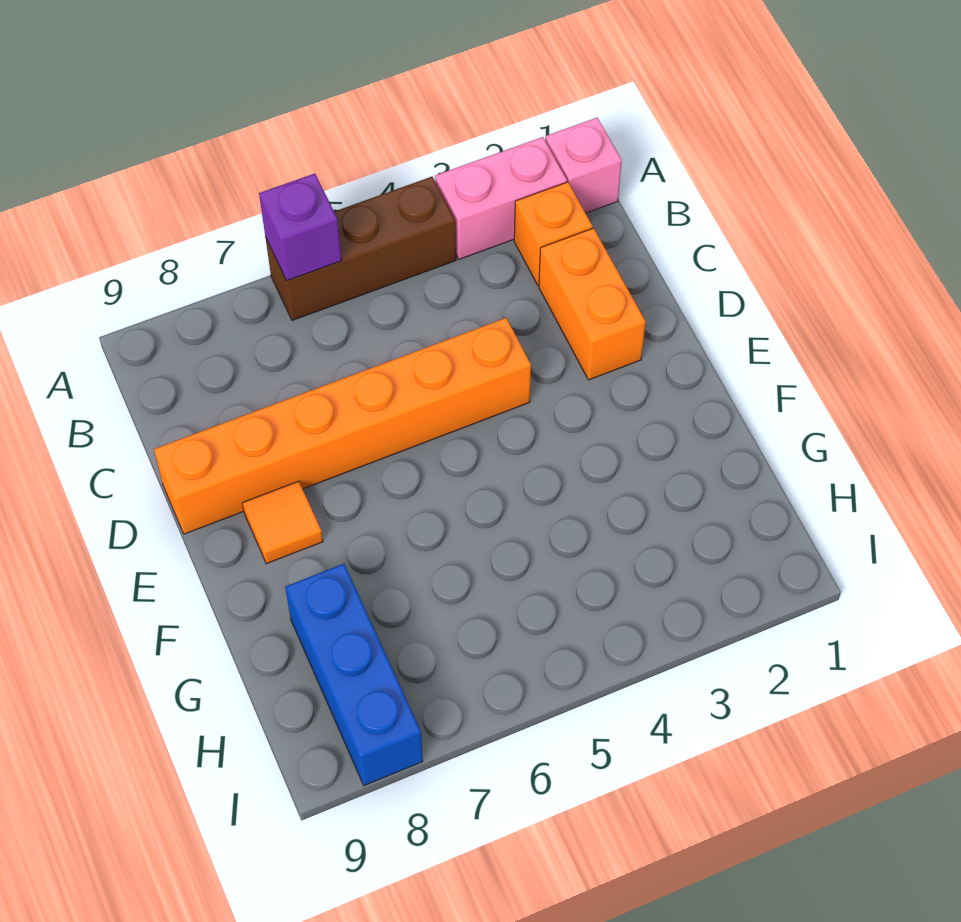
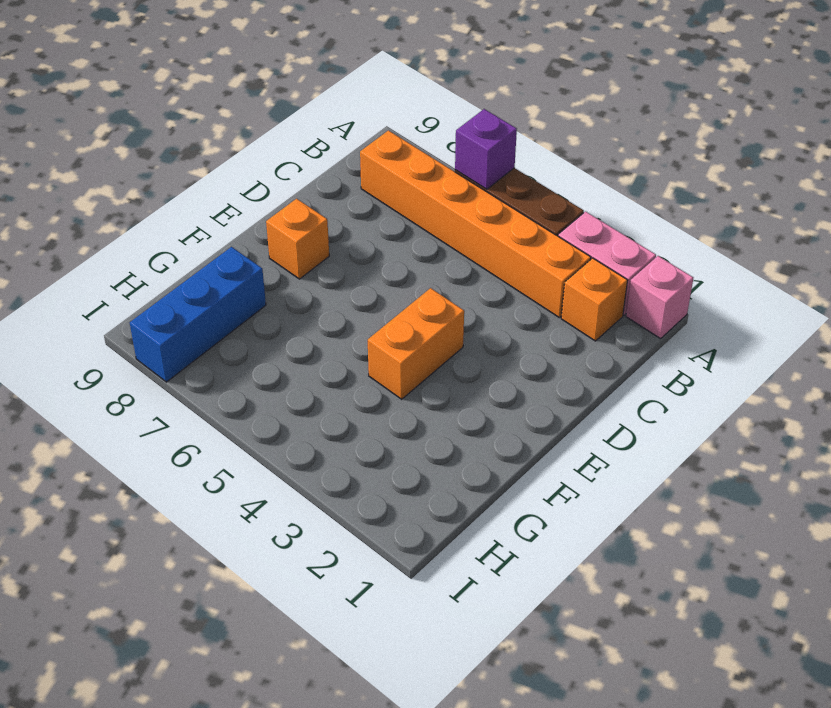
orange brick C2:D2 level 1 -> orange brick E4:F4 level 1
orange brick D4:D9 level 1 -> orange brick B3:B8 level 1
orange tile E8 level 1 -> orange brick E8 level 1

